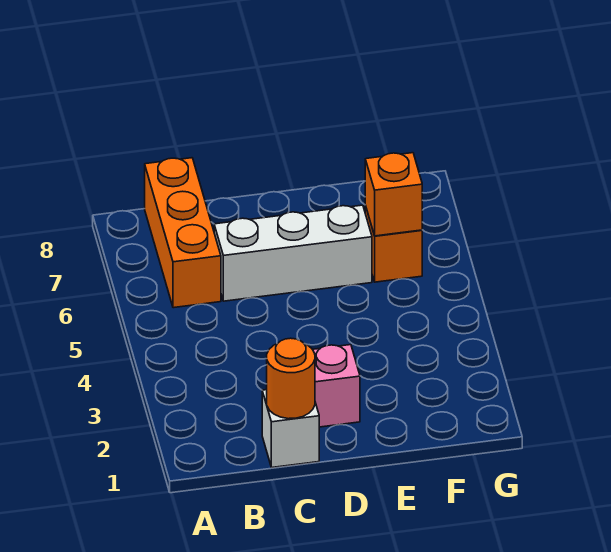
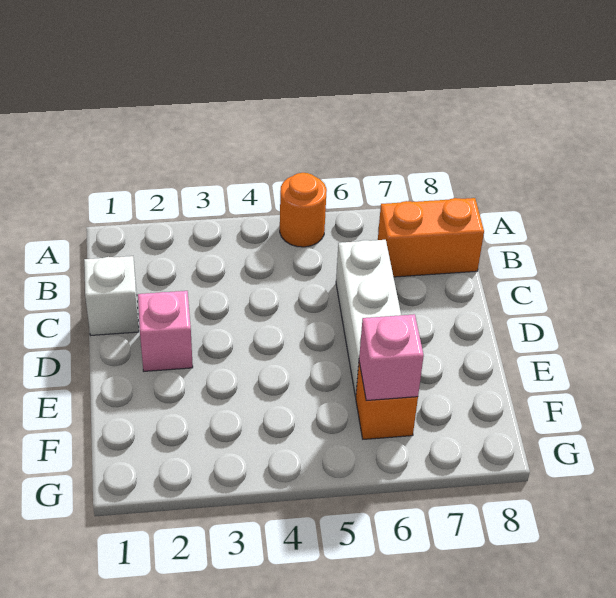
orange brick B6:B8 level 1 -> orange brick B7:B8 level 1
orange round brick C1 level 2 -> orange round brick A5 level 1
orange brick F6 level 2 -> pink brick F6 level 2

